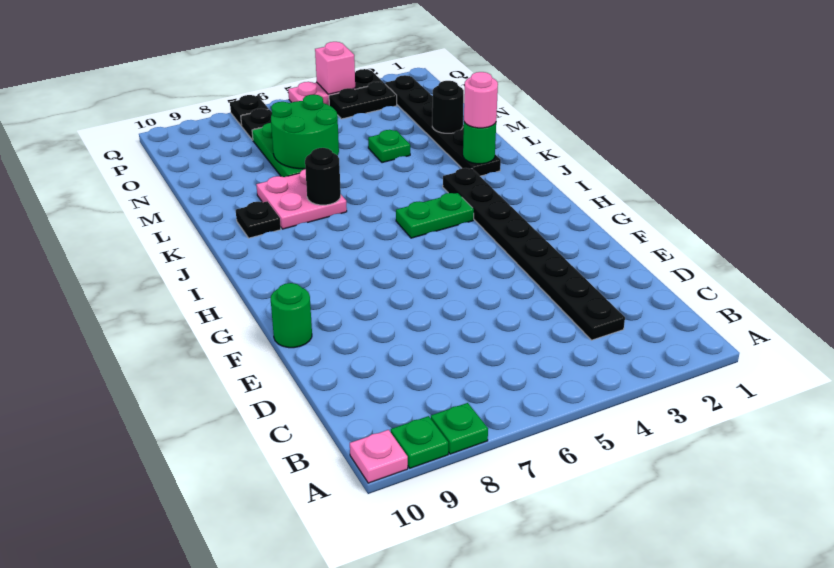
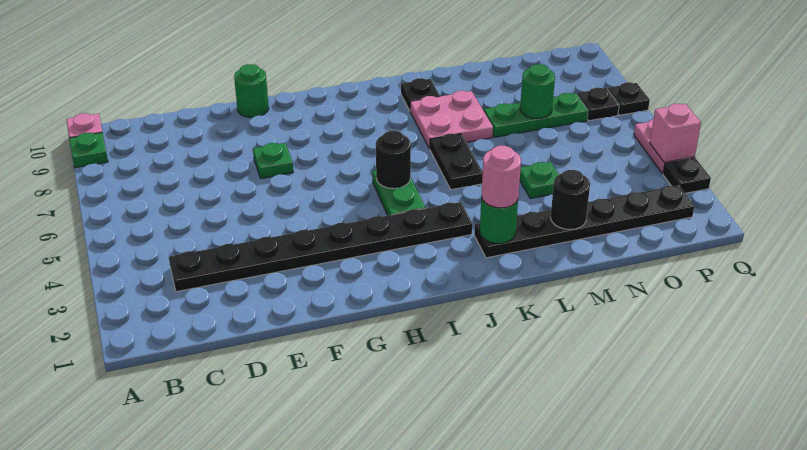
green plate A8 level 1 -> green plate F7 level 1
black round brick K7 level 2 -> black round brick I5 level 2
green round brick M6:N7 level 2 -> green round brick N7 level 2
black plate P3:P4 level 1 -> black plate K5:K6 level 1

